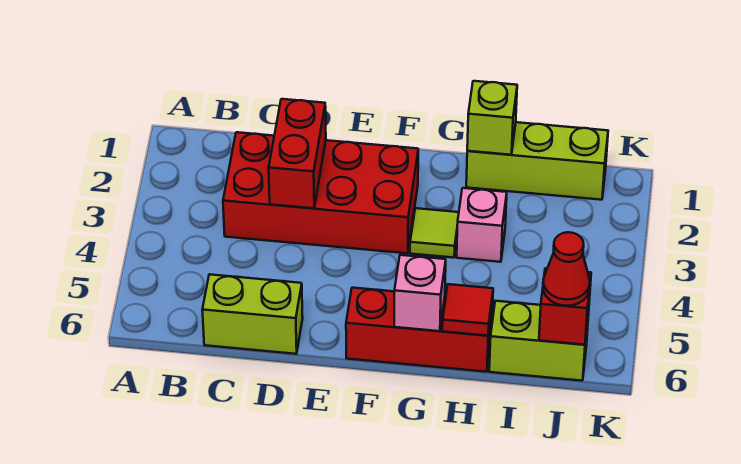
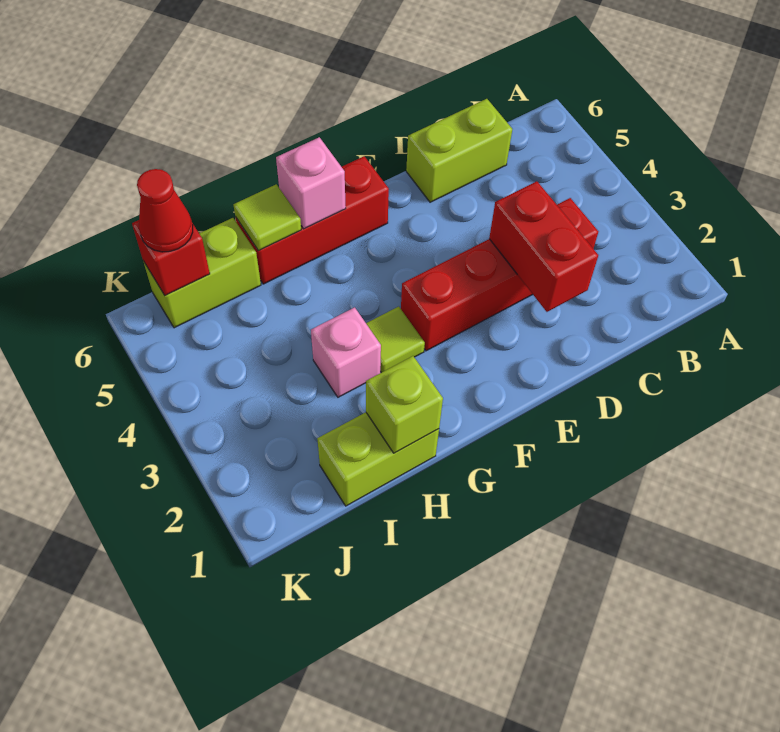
red brick C2:F3 level 1 -> red brick C3:F3 level 1
lime brick H1:J1 level 1 -> lime brick H1:I1 level 1
red tile H6 level 2 -> lime tile H6 level 2

